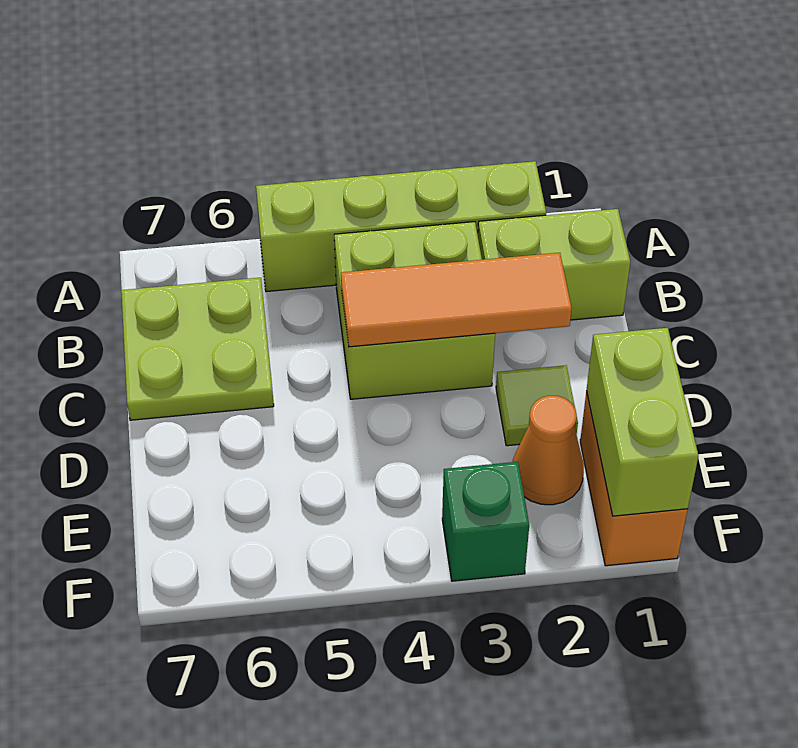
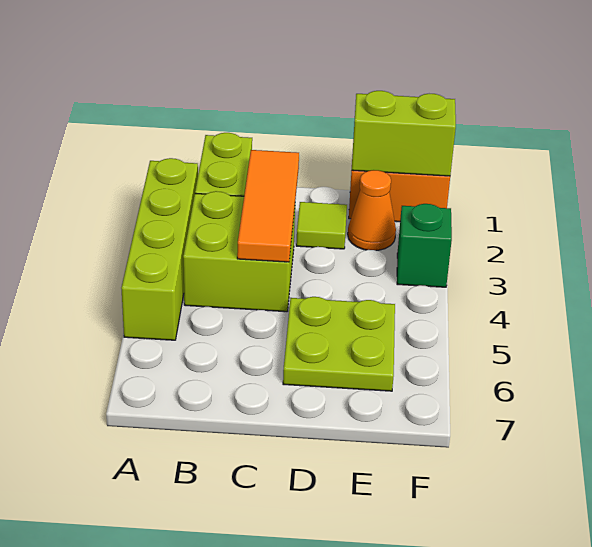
lime plate B6:C7 level 1 -> lime plate D5:E6 level 1

